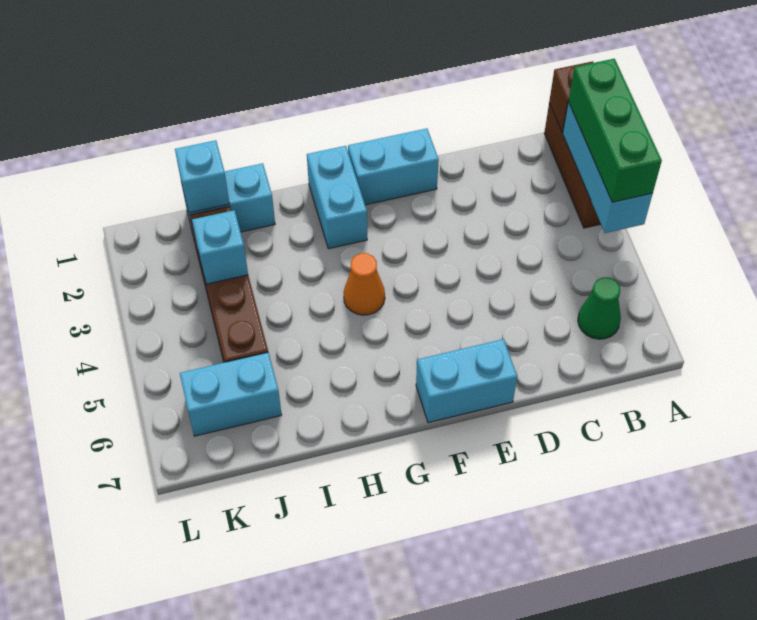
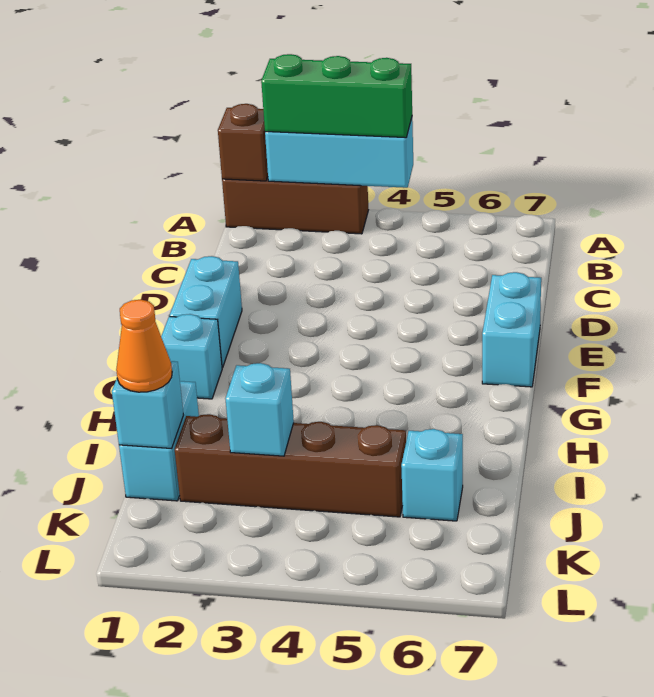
green cone B6 level 1 -> none
cyan brick G1:G2 level 1 -> cyan brick G1 level 1
orange cone G4 level 1 -> orange cone J1 level 3
cyan brick J6:K6 level 1 -> cyan brick J6 level 1

